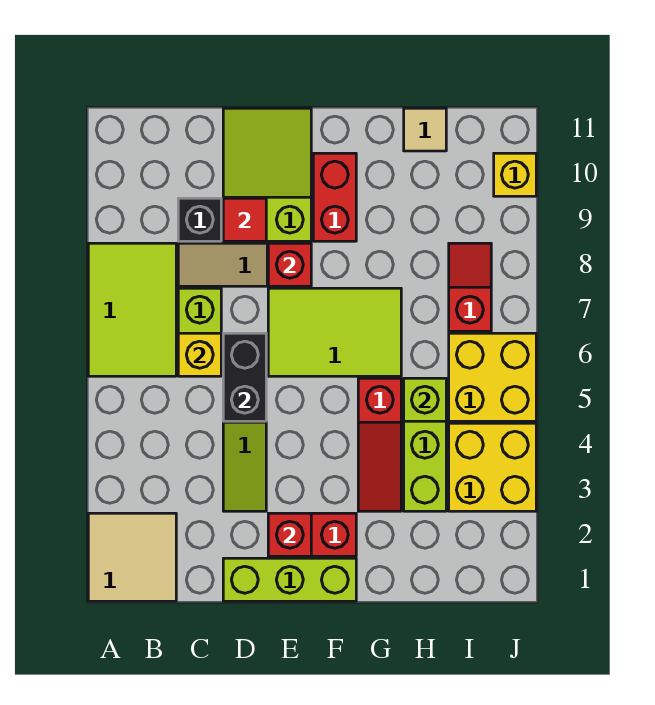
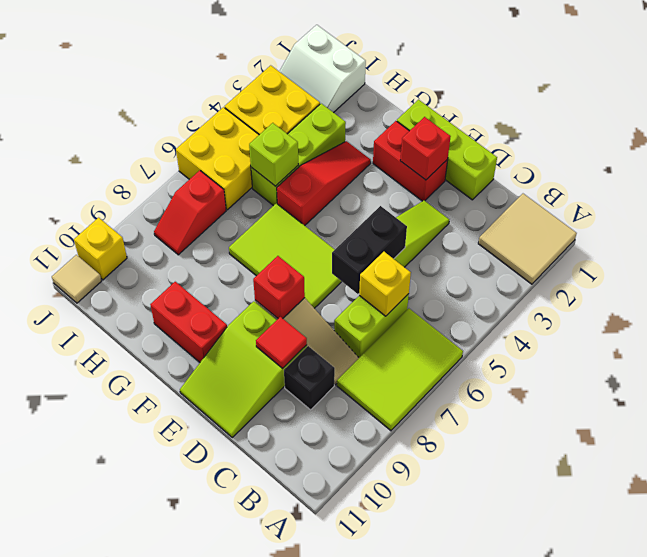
red brick F9:F10 level 1 -> red brick F10:G10 level 1
tan tile H11 level 1 -> tan tile J11 level 1
none -> white slope I1:J2 level 1 top 1

